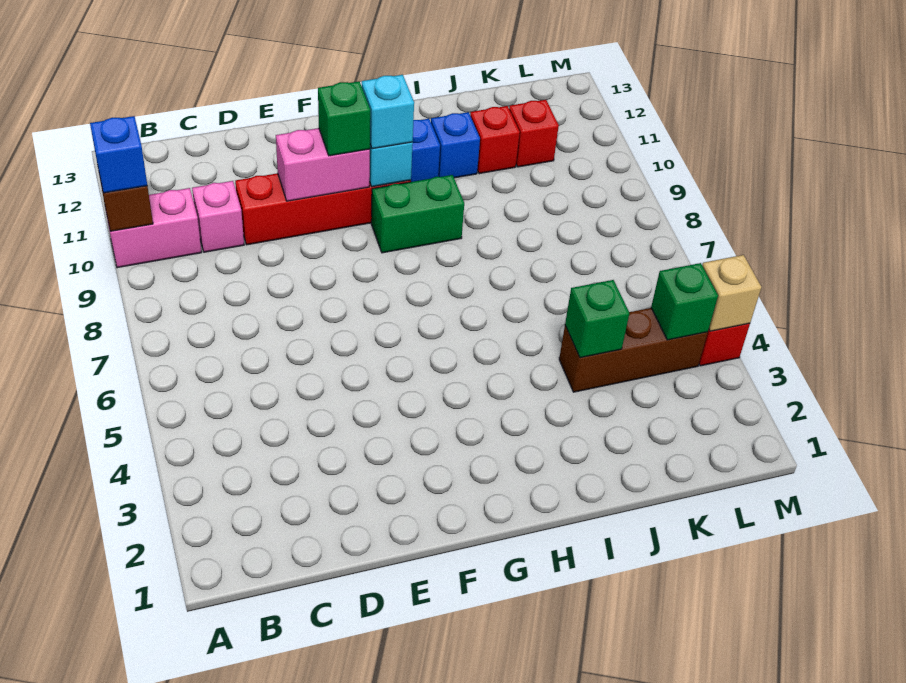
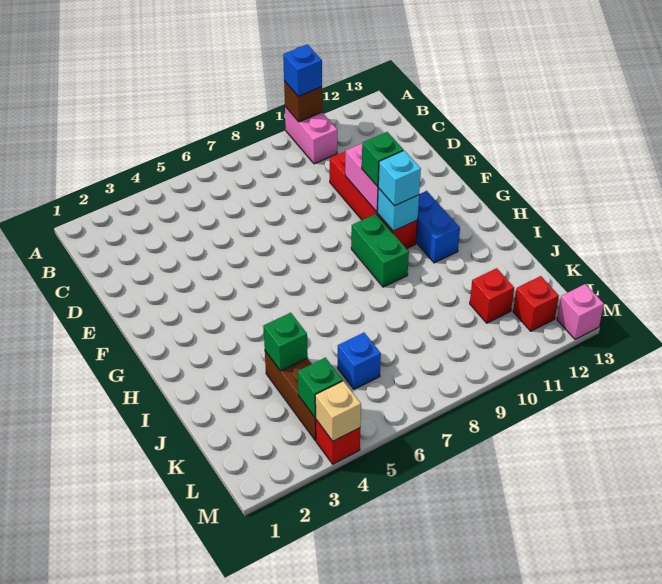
pink brick C10 level 1 -> pink brick M13 level 1
blue brick I11 level 1 -> blue brick K6 level 1
red brick J11 level 1 -> red brick L12 level 1

